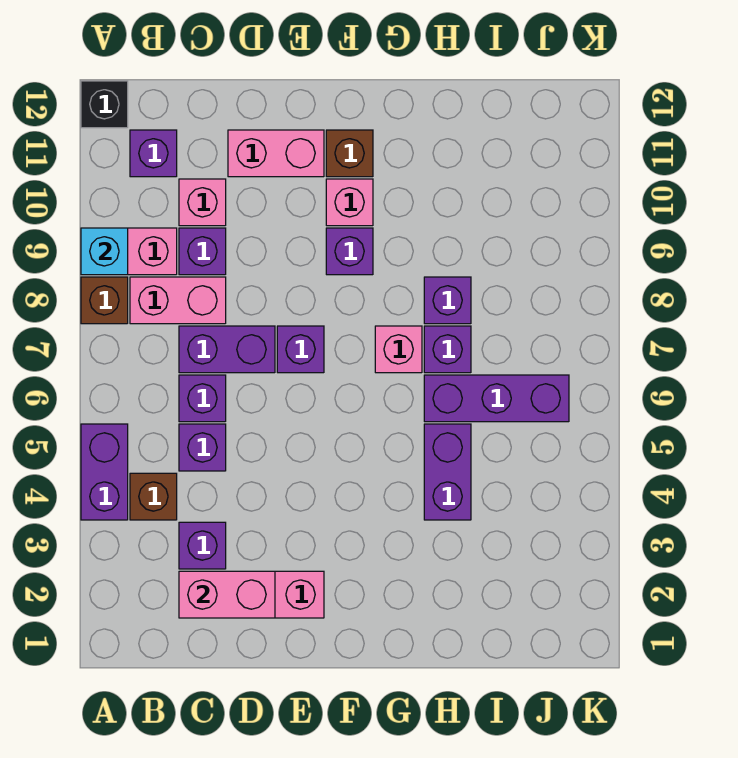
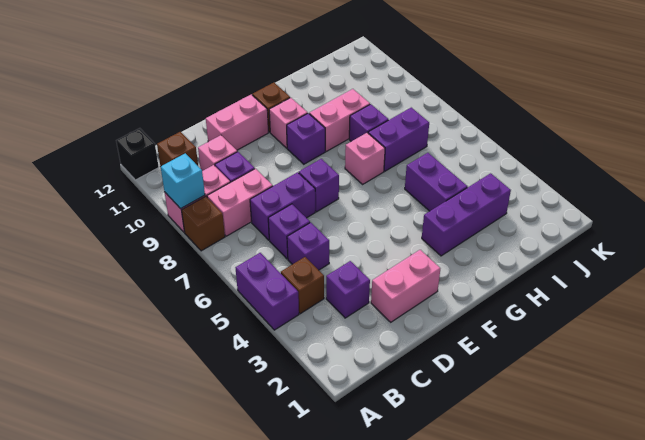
purple brick B11 level 1 -> brown brick B11 level 1
pink brick C2:D2 level 2 -> pink brick G9:H9 level 1
purple brick H6:J6 level 1 -> purple brick G3:I3 level 1
purple brick H7 level 1 -> purple brick H7:I7 level 1

